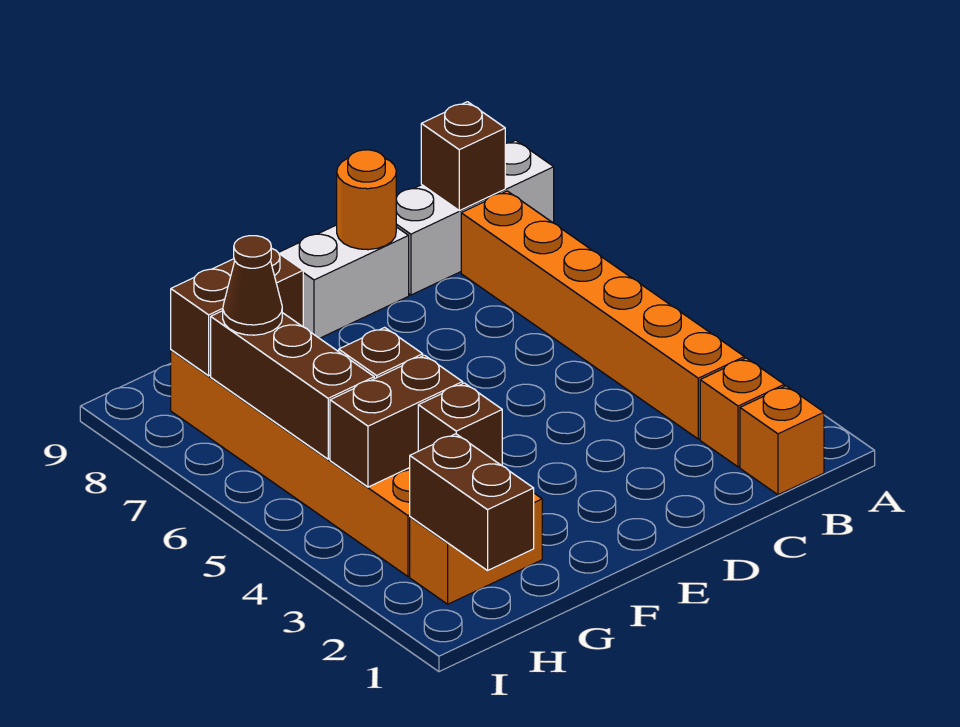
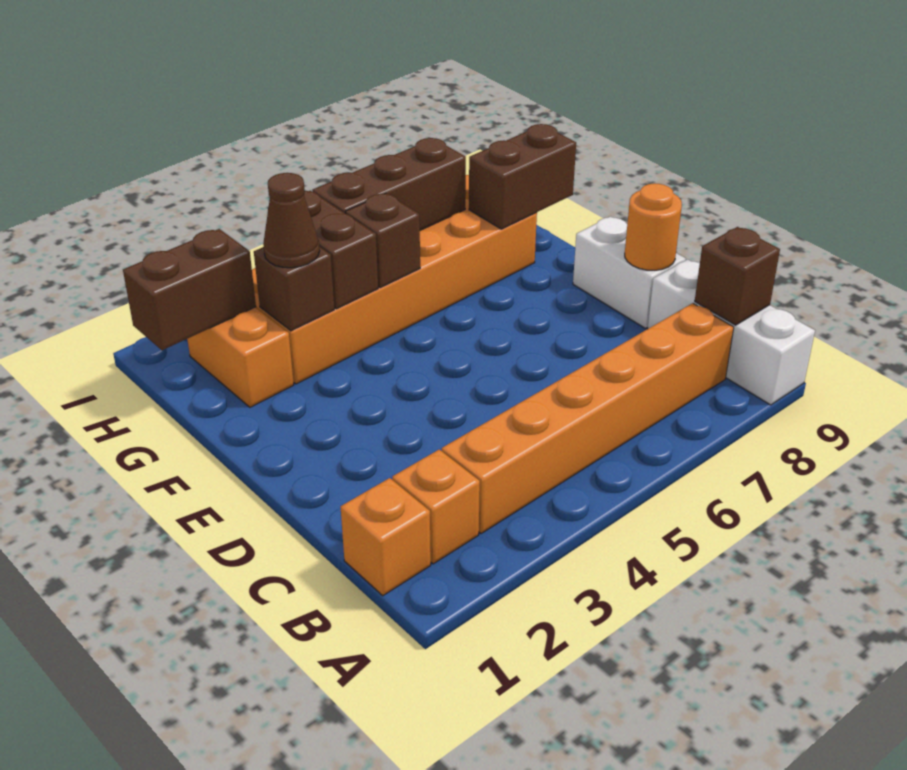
brown brick G8:H8 level 2 -> brown brick G8:G9 level 2
brown cone H7 level 3 -> brown cone G3 level 3

